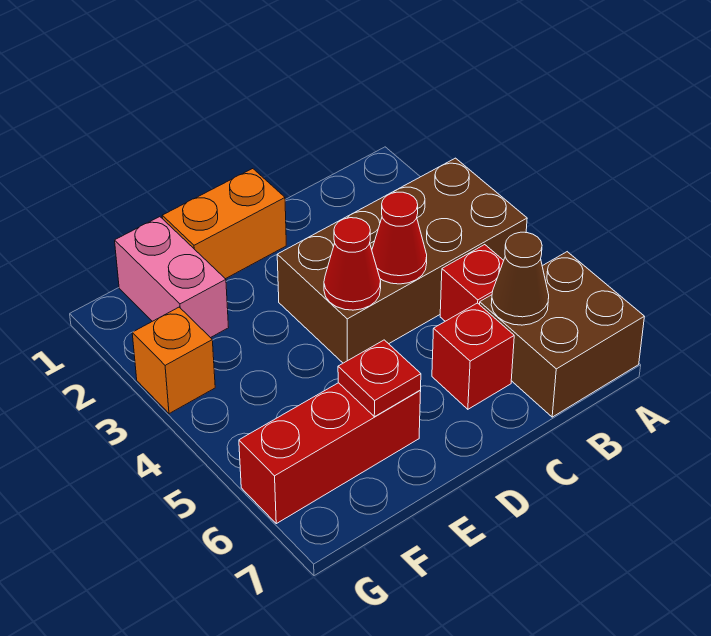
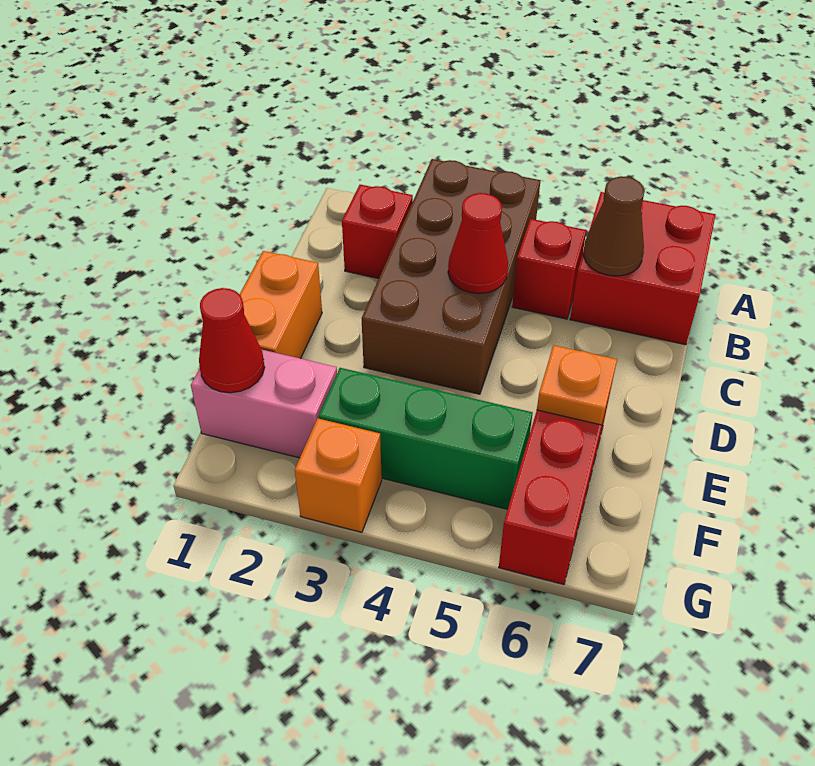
brown brick A6:B7 level 1 -> red brick A6:B7 level 1
red brick C6 level 1 -> red brick B2 level 1
red cone D4 level 2 -> red cone F1 level 2
red plate E6 level 2 -> orange plate E6 level 2
none -> green brick F3:F5 level 1

